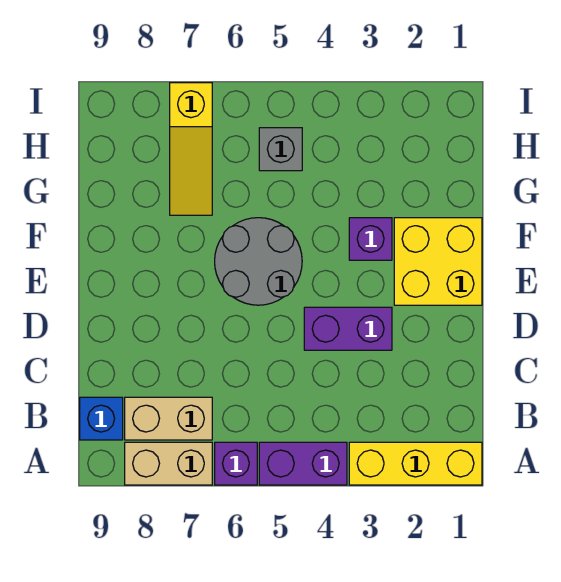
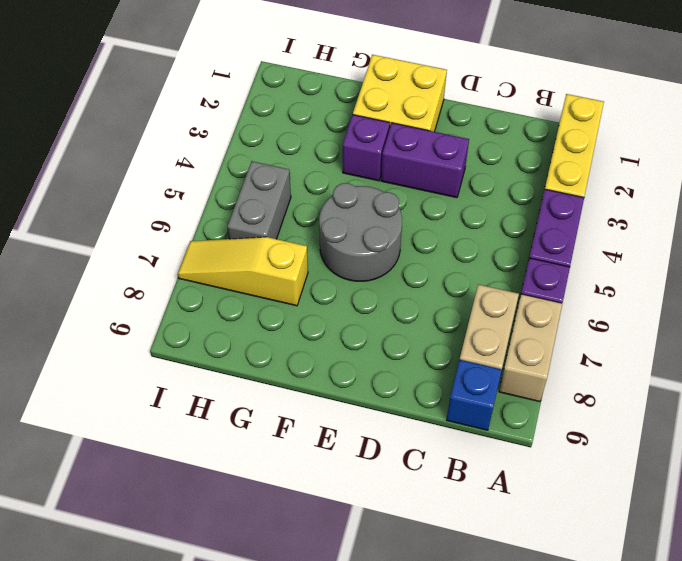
purple brick D3:D4 level 1 -> purple brick D3:E3 level 1
yellow slope G7:I7 level 1 top I -> yellow slope G7:I7 level 1 top G
grey brick H5 level 1 -> grey brick H5:H6 level 1

